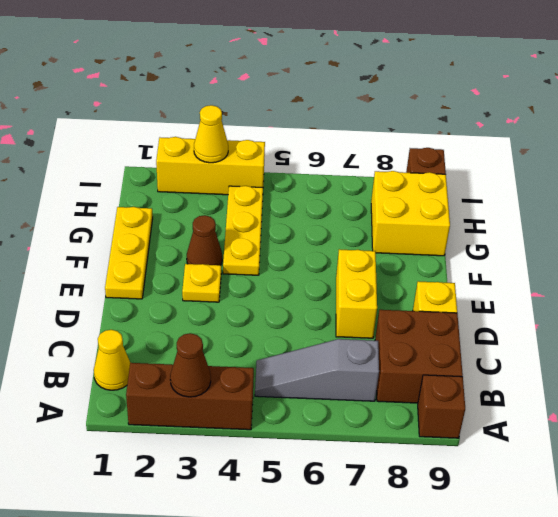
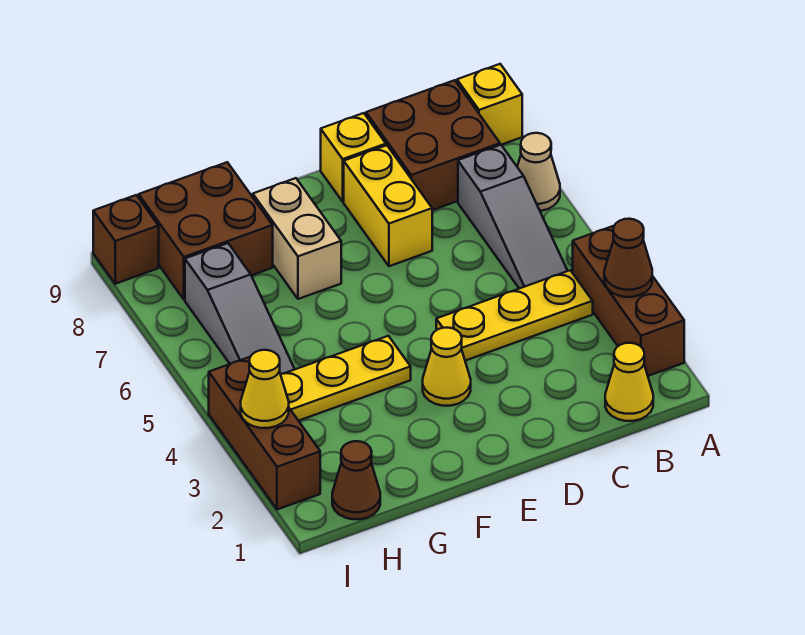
none -> tan cone A7 level 1
brown brick A9 level 1 -> yellow brick A9 level 1
yellow brick D7:E7 level 1 -> yellow brick D7:D8 level 1
yellow plate E1:G1 level 1 -> yellow plate B4:D4 level 1
yellow plate E3 level 1 -> yellow cone E3 level 1
brown cone F3 level 1 -> brown cone H1 level 1
none -> tan brick F7:F8 level 1
yellow brick G8:H9 level 1 -> brown brick G8:H9 level 1
none -> grey slope H5:H7 level 1 top 7
yellow brick I2:I4 level 1 -> brown brick I2:I4 level 1

